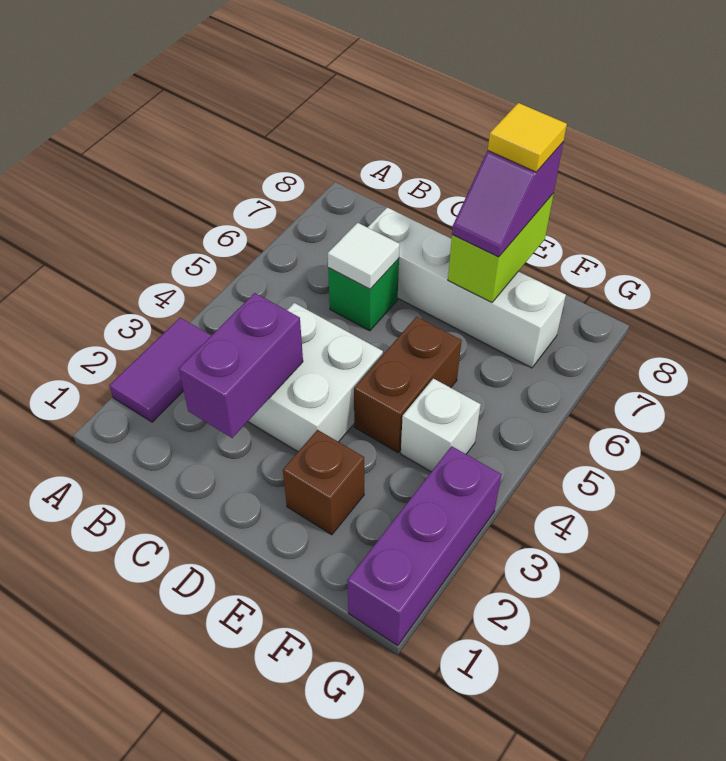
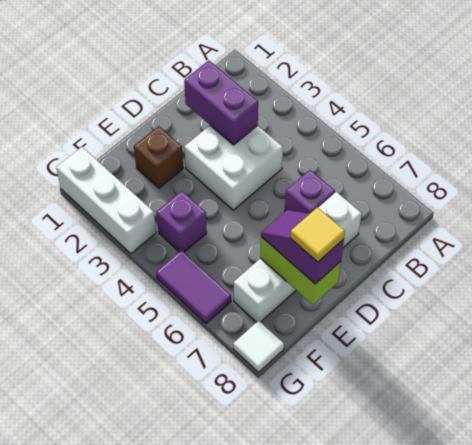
purple tile A2:A3 level 1 -> purple tile G5:G6 level 1
green brick C6 level 1 -> purple brick C6 level 1
white tile C6 level 2 -> white tile G8 level 1
brown brick E4:E5 level 1 -> none
white brick F4 level 1 -> purple brick F4 level 1
purple brick G1:G3 level 1 -> white brick G1:G3 level 1

